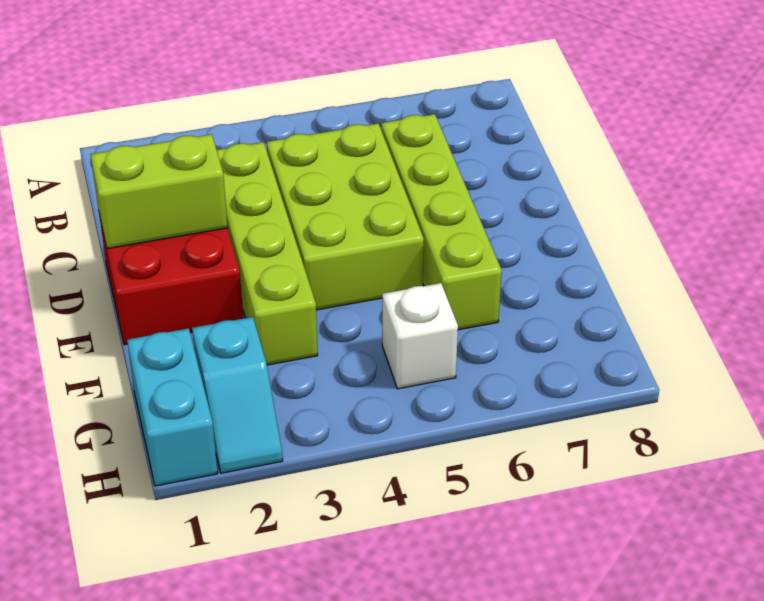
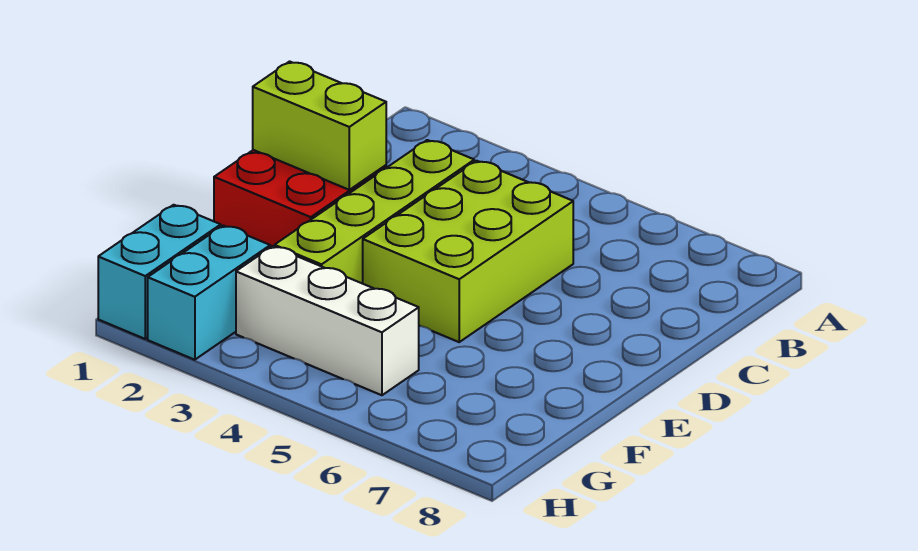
lime brick C6:F6 level 1 -> none
cyan slope G2:H2 level 1 top G -> cyan brick G2:H2 level 1
white brick G5 level 1 -> white brick G3:G5 level 1

